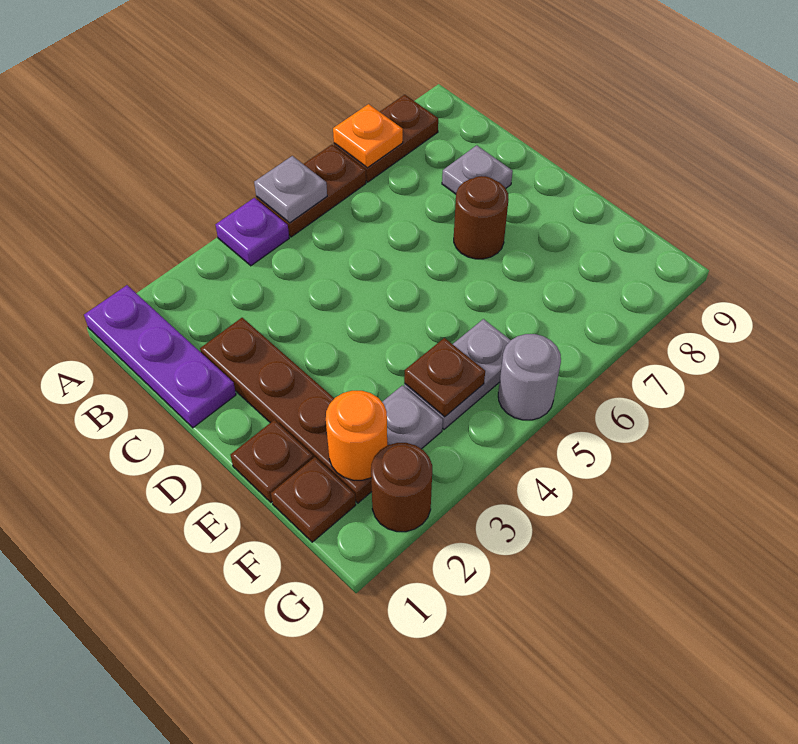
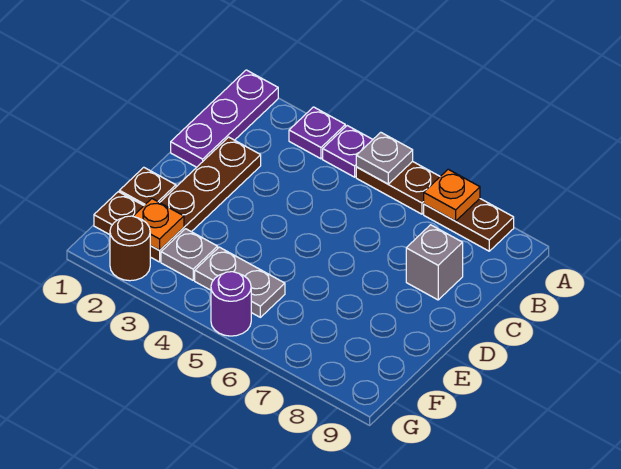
none -> purple plate A3 level 1
grey plate C8 level 1 -> grey brick C8 level 1
brown round brick D7 level 1 -> none
orange round brick F2 level 2 -> orange plate F2 level 2
brown plate F4 level 2 -> none
grey round brick G5 level 1 -> purple round brick G5 level 1

